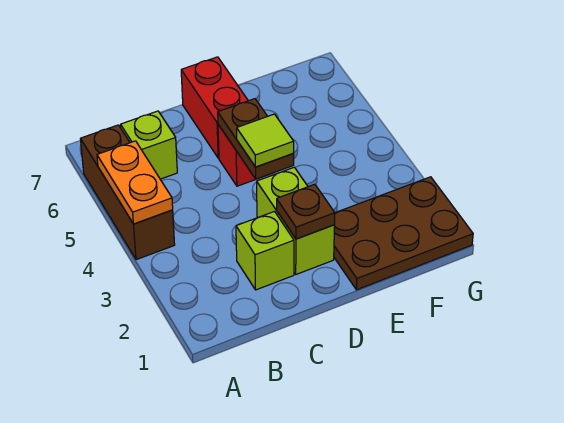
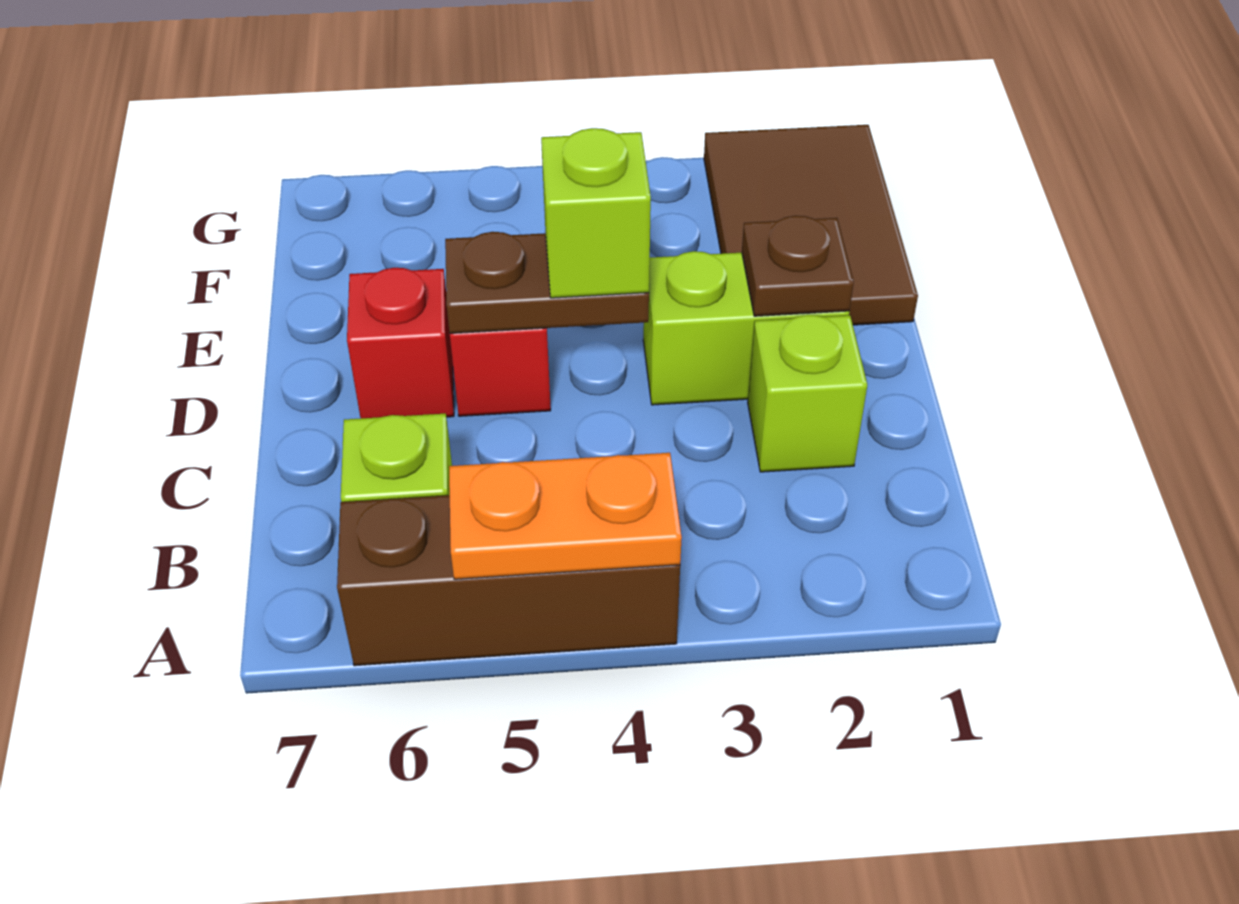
lime tile D4 level 3 -> lime brick D4 level 3
red brick D6:D7 level 1 -> red brick D6 level 1
brown plate E1:G2 level 1 -> brown tile E1:G2 level 1

